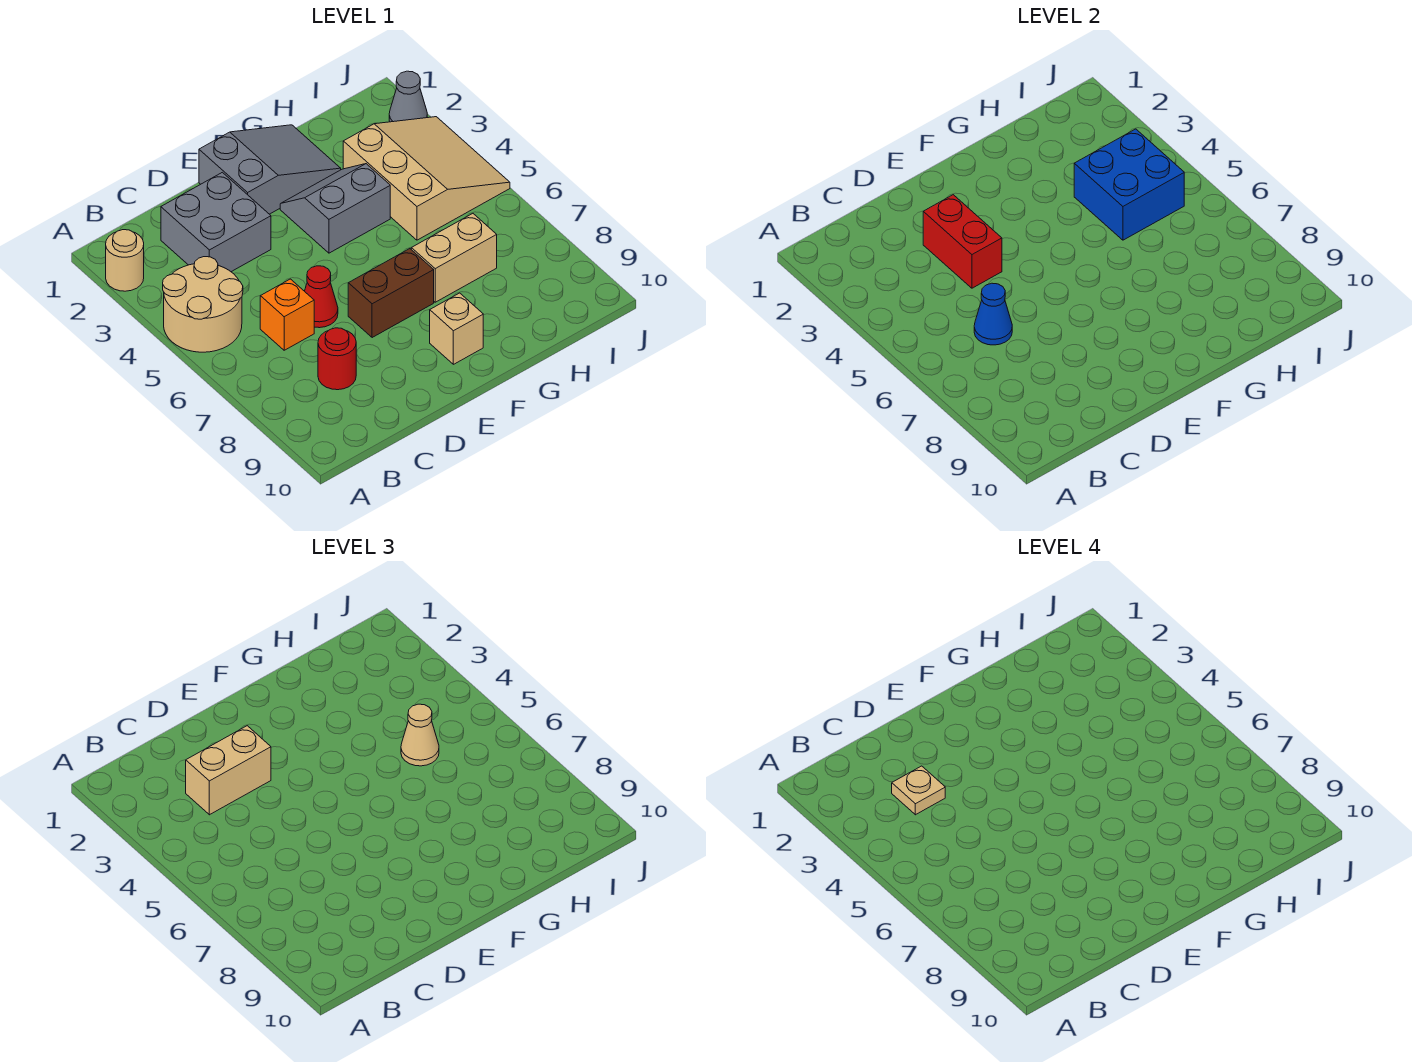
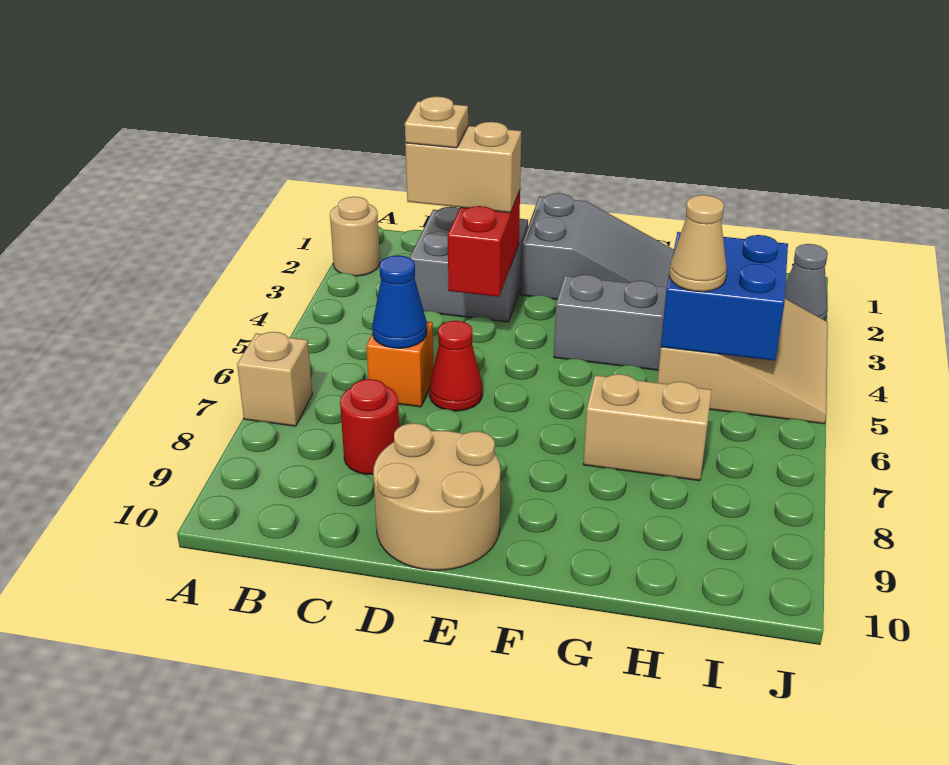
tan round brick A4:B5 level 1 -> tan round brick D9:E10 level 1
brown brick E7:F7 level 1 -> none
tan brick F9 level 1 -> tan brick A7 level 1

